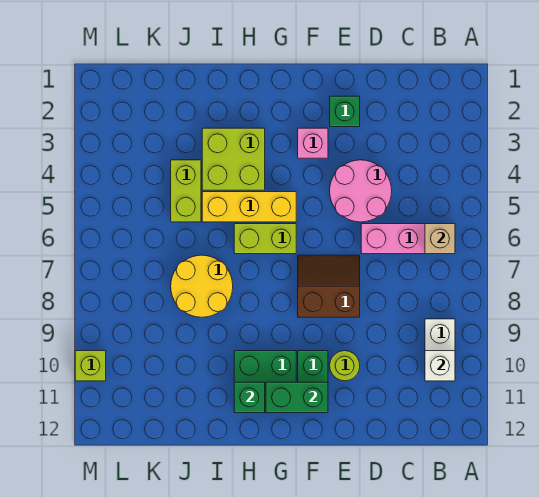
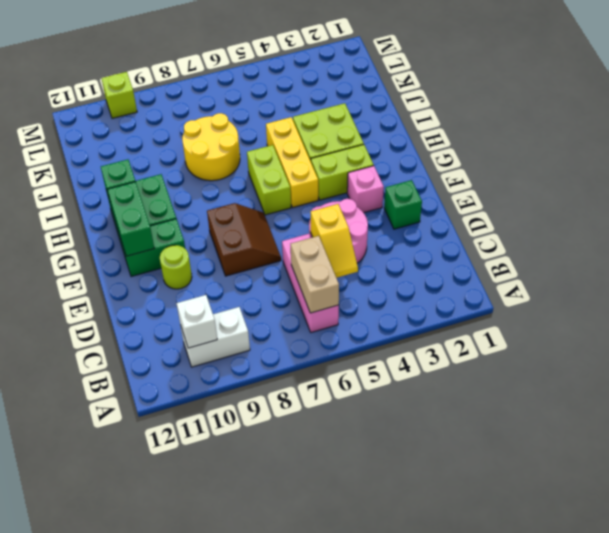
tan brick B6 level 2 -> tan brick B6:C6 level 2
none -> yellow slope C5:D5 level 2 top D
lime brick J4:J5 level 1 -> lime brick G3:G4 level 1

